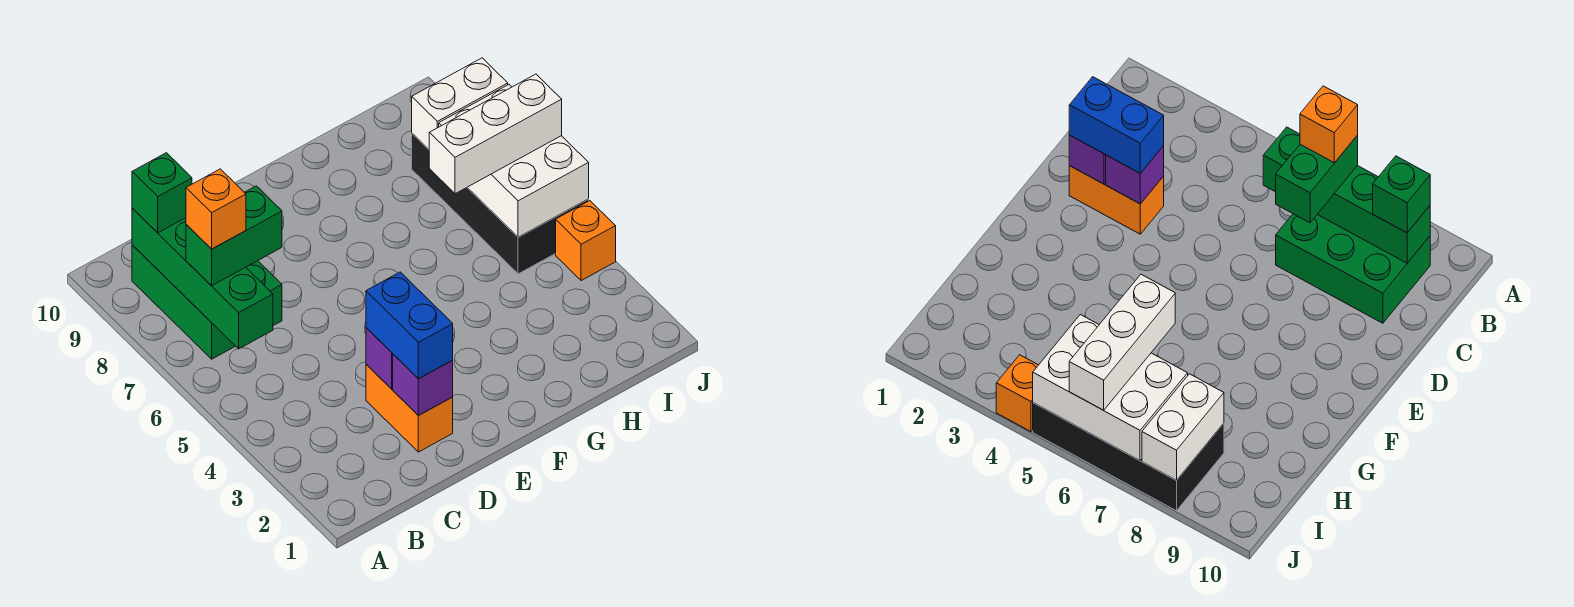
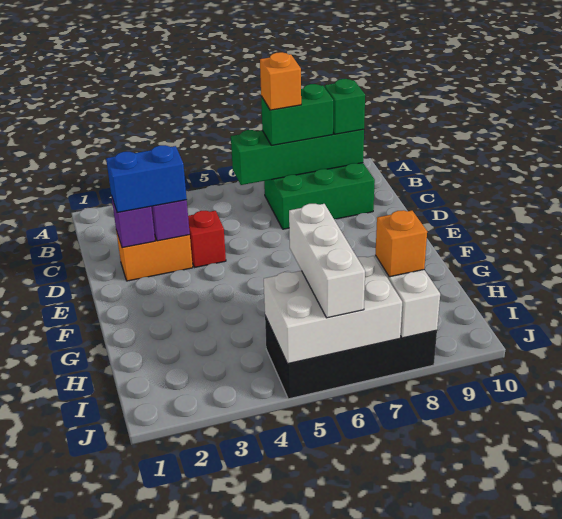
green brick B7:C7 level 3 -> green brick B7:B8 level 3
none -> red brick D4 level 1
orange brick J4 level 1 -> orange brick I8 level 3

